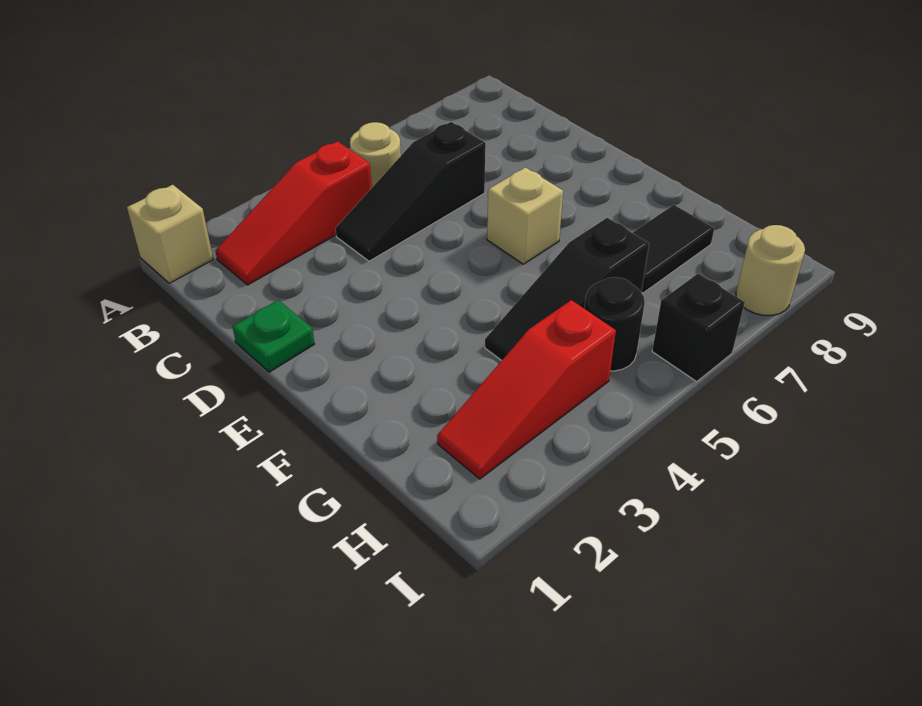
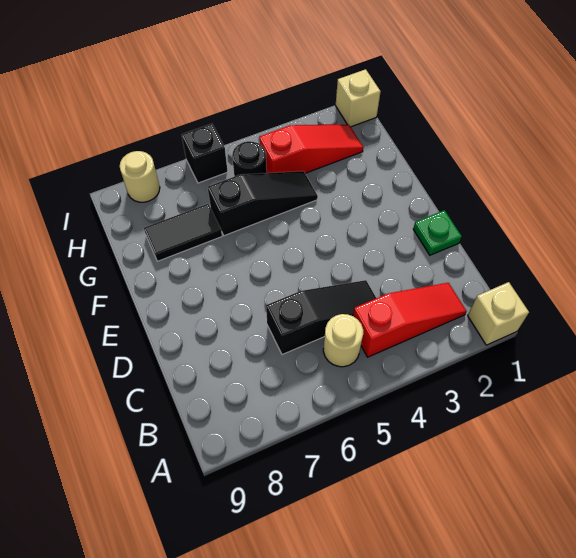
tan brick E6 level 1 -> tan brick I1 level 1

